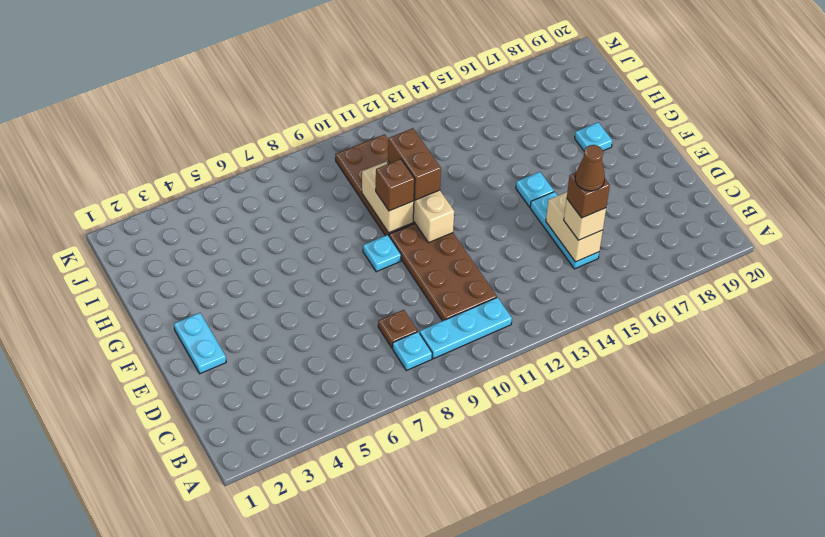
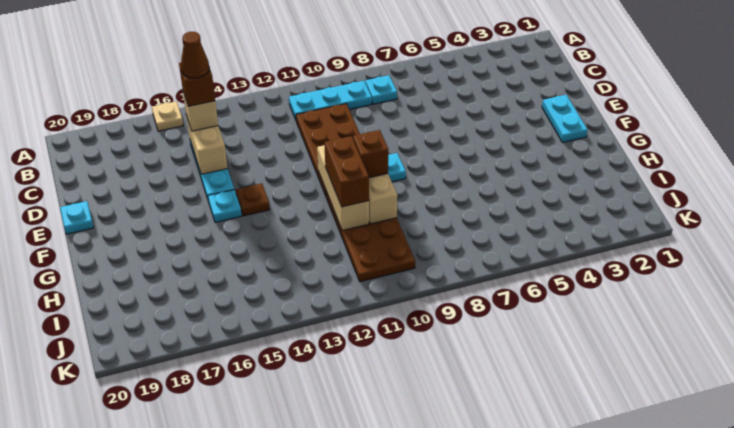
none -> tan plate A16 level 1
brown plate C8 level 1 -> brown plate F14 level 1
cyan plate G18 level 1 -> cyan plate E20 level 1

